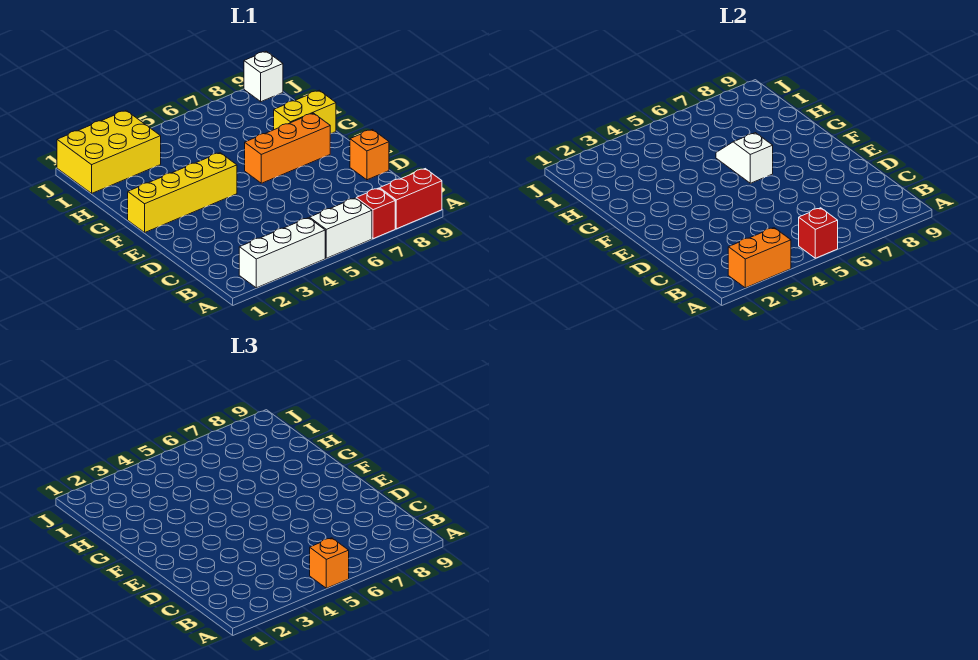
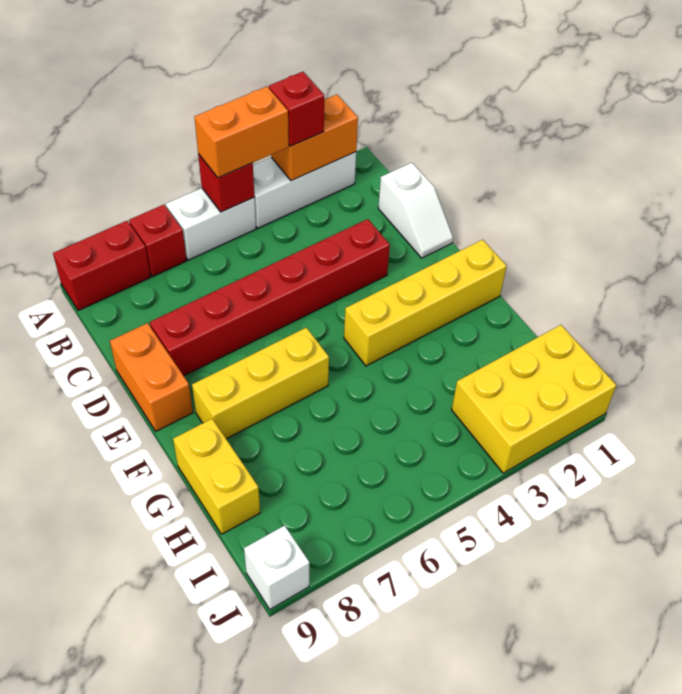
none -> red brick A3 level 3
orange brick A5 level 3 -> orange brick A4:A5 level 3
none -> red brick D3:D8 level 1
orange brick D9 level 1 -> orange brick D9:E9 level 1
orange brick F6:F8 level 1 -> yellow brick F6:F8 level 1
white slope F6:G6 level 2 top F -> white slope C1:D1 level 1 top C
yellow brick G8:G9 level 1 -> yellow brick G9:H9 level 1

